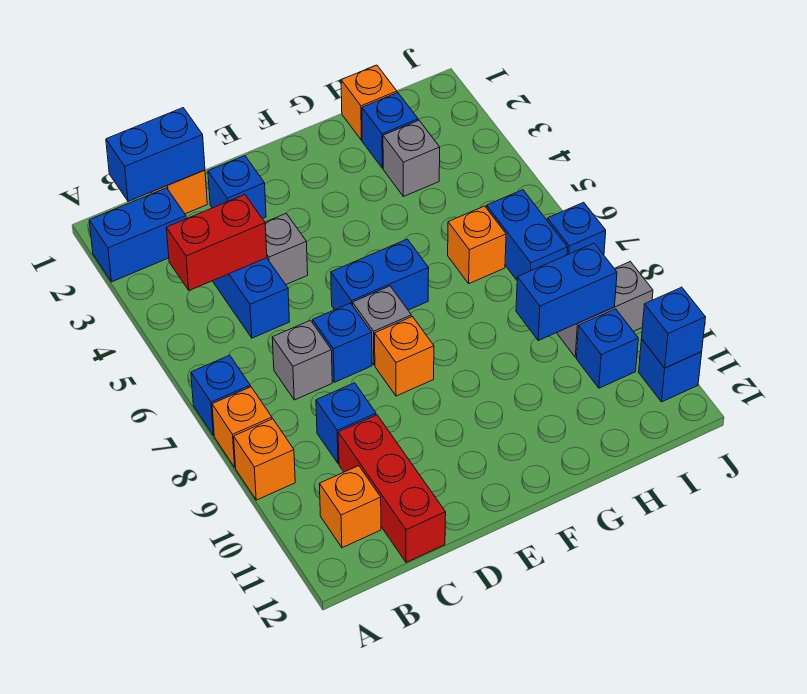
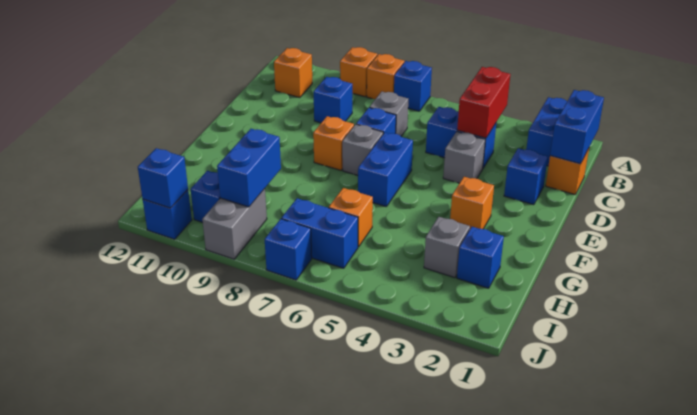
red brick C10:C12 level 1 -> none
orange brick H1 level 1 -> orange brick F3 level 1

